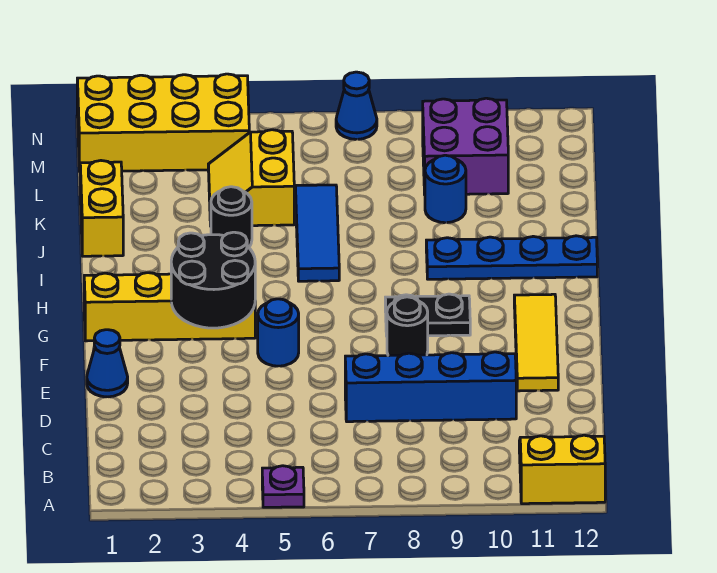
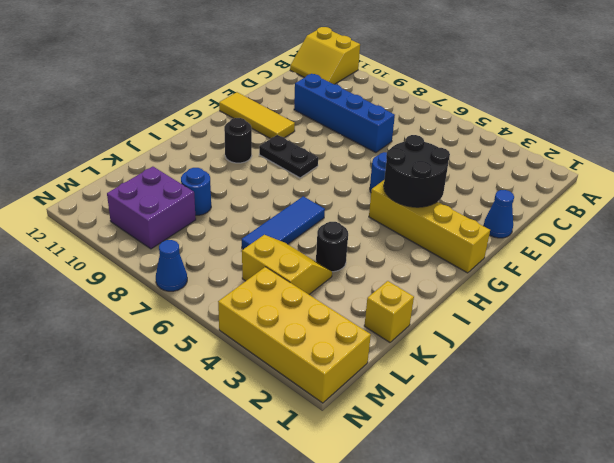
purple plate A5 level 1 -> none
yellow tile E11:G11 level 1 -> yellow tile F10:F12 level 1
black round brick F8 level 1 -> black round brick H10 level 1
blue plate I9:I12 level 1 -> none
yellow brick J1:K1 level 1 -> yellow brick K1 level 1
yellow slope K4:L5 level 1 top 5 -> yellow slope K4:L5 level 1 top L

